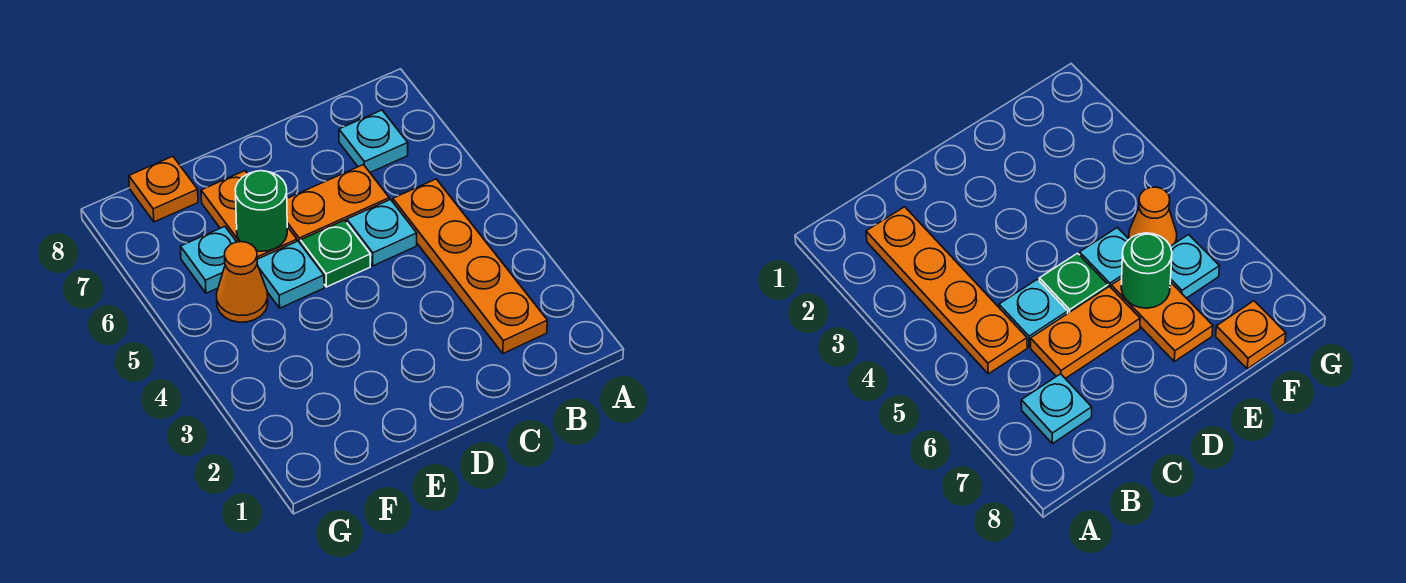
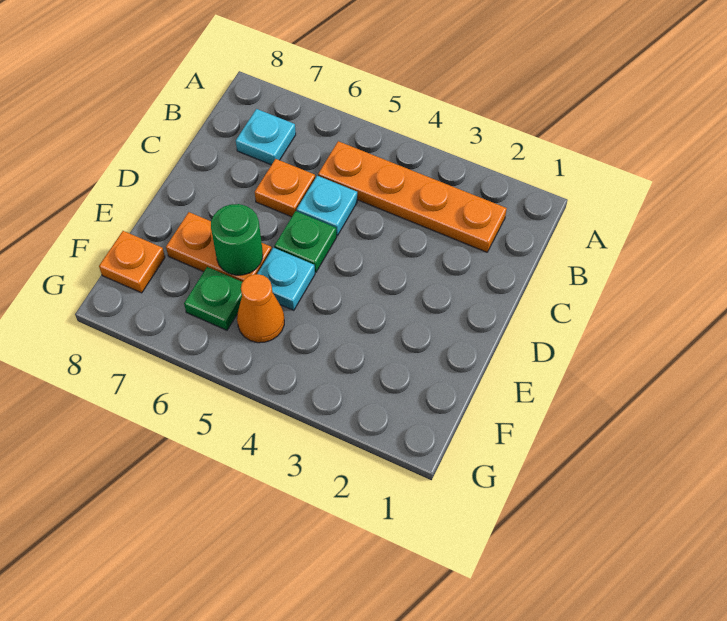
orange plate C6:D6 level 1 -> orange plate C6 level 1
cyan plate F6 level 1 -> green plate F6 level 1

